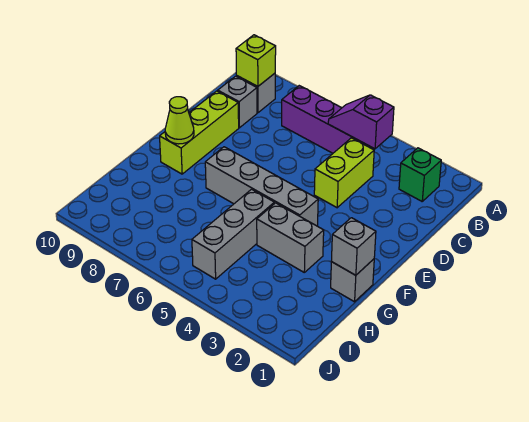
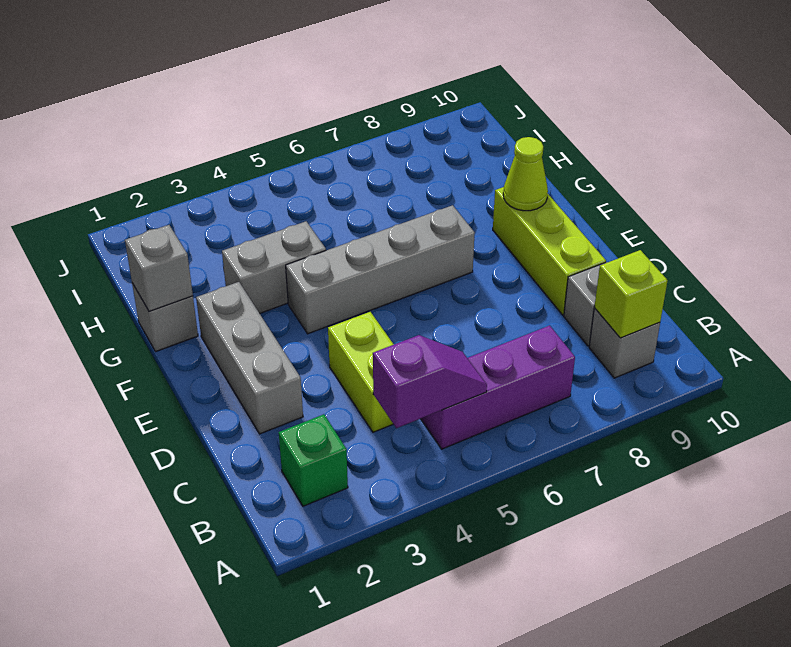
grey brick G5:I5 level 1 -> grey brick D2:F2 level 1

